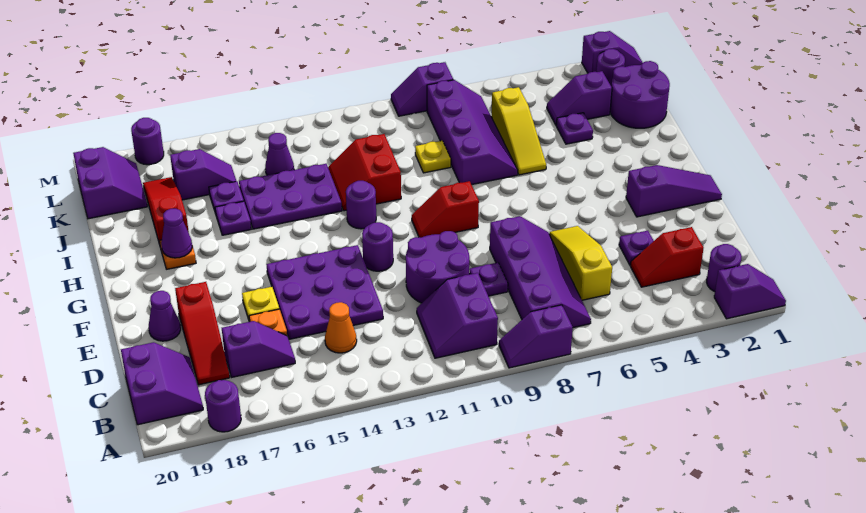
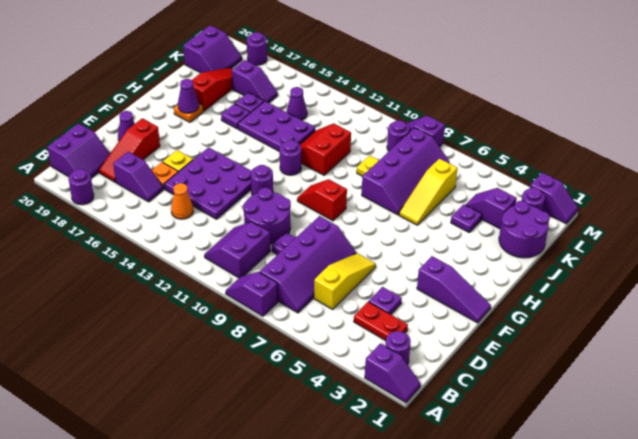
red slope C3:C4 level 1 top 3 -> red plate C3:C4 level 1
none -> purple round brick L9 level 1

